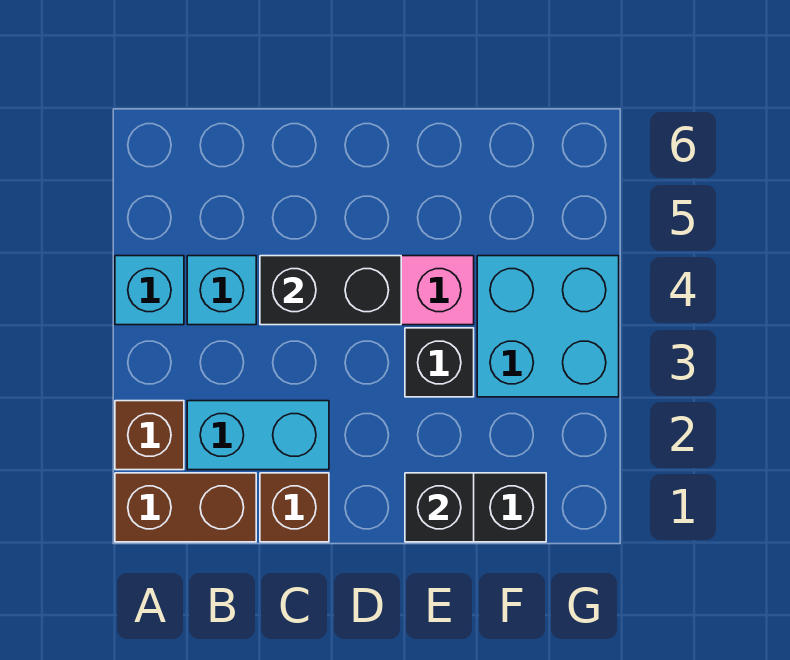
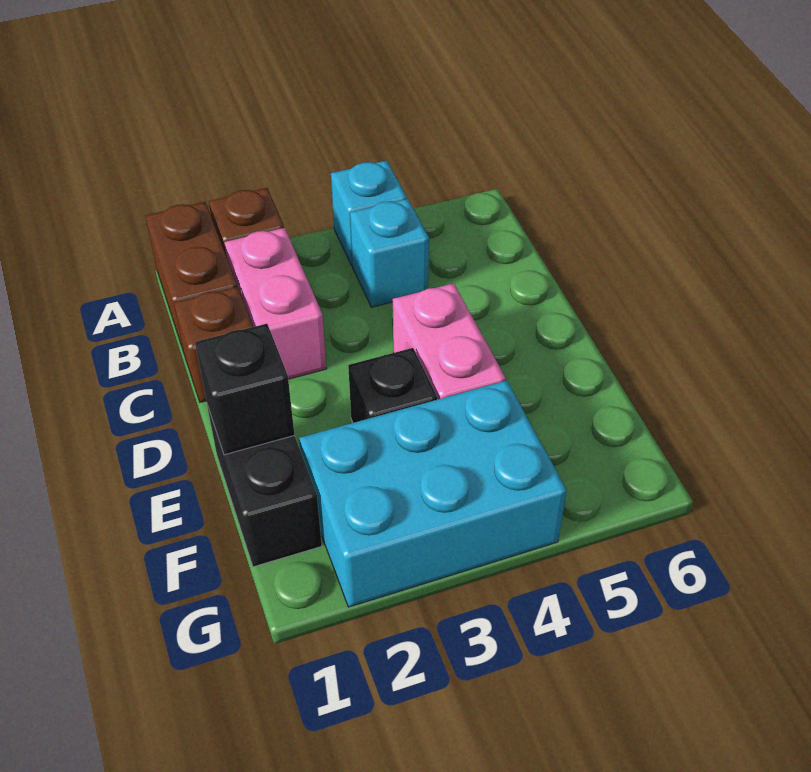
cyan brick B2:C2 level 1 -> pink brick B2:C2 level 1
black brick C4:D4 level 2 -> none
cyan brick F3:G4 level 1 -> cyan brick F2:G4 level 1

